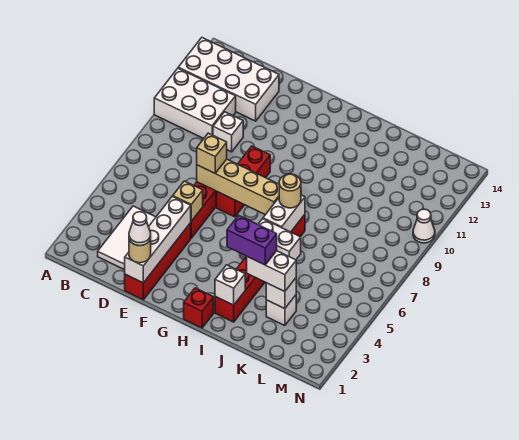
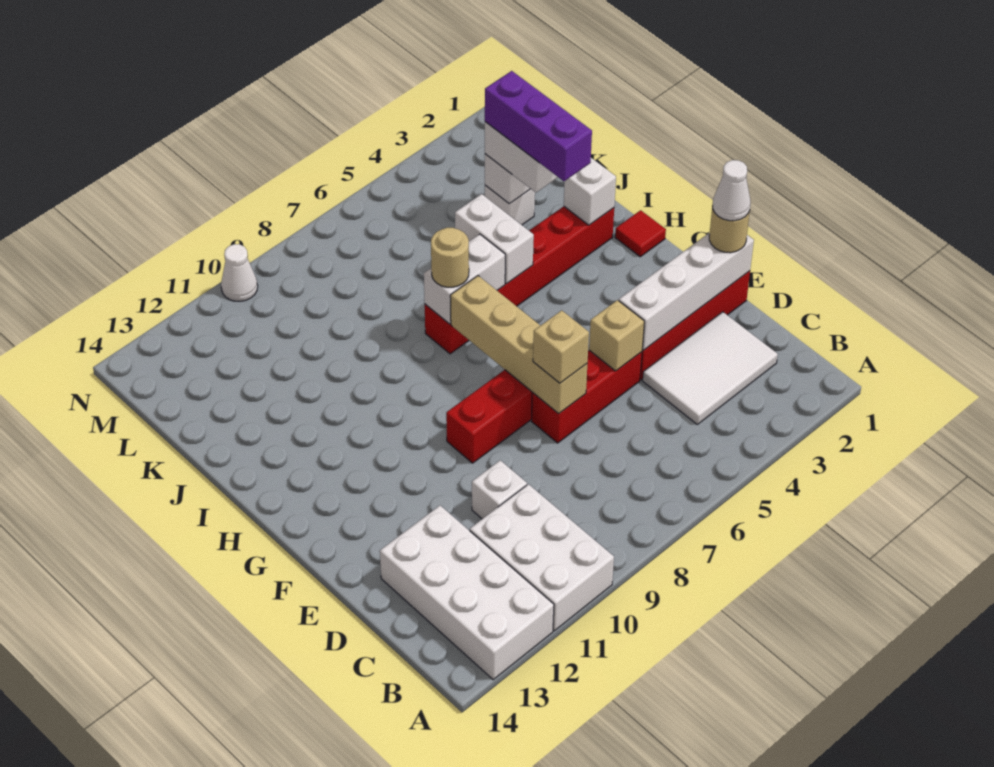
red brick H1 level 1 -> red tile H1 level 1
purple brick I3:J3 level 4 -> purple brick I3:K3 level 4

